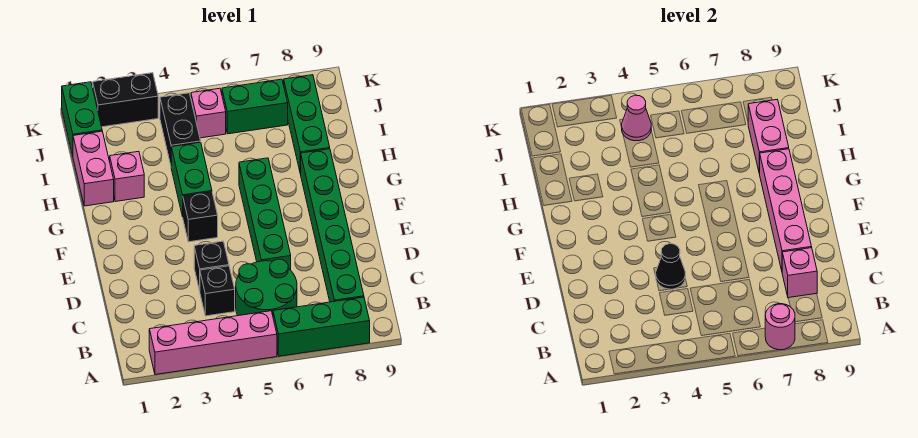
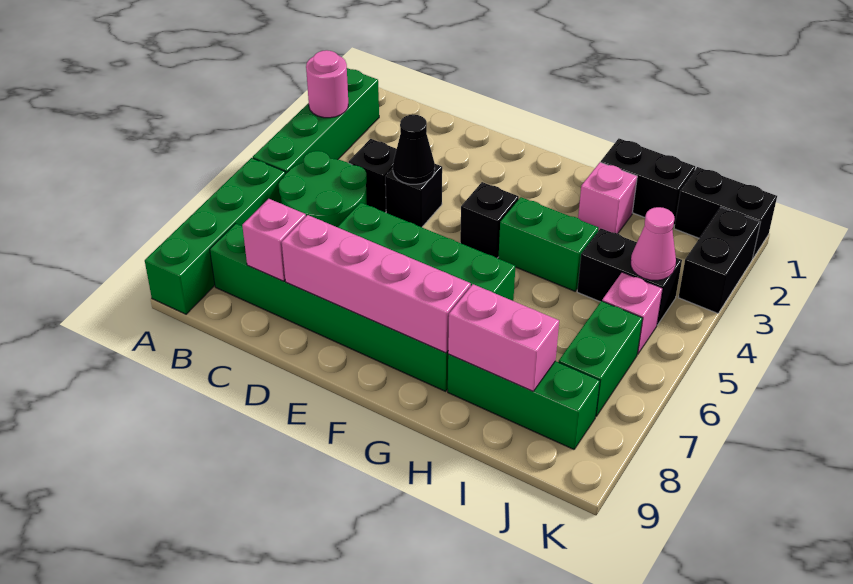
pink brick A2:A5 level 1 -> green brick A2:A5 level 1
green brick A6:A8 level 1 -> green brick A6:A9 level 1
pink round brick A7 level 2 -> pink round brick A3 level 2
pink brick H1:I1 level 1 -> black brick H1:I1 level 1
green brick J1:K1 level 1 -> black brick J1:K1 level 1

